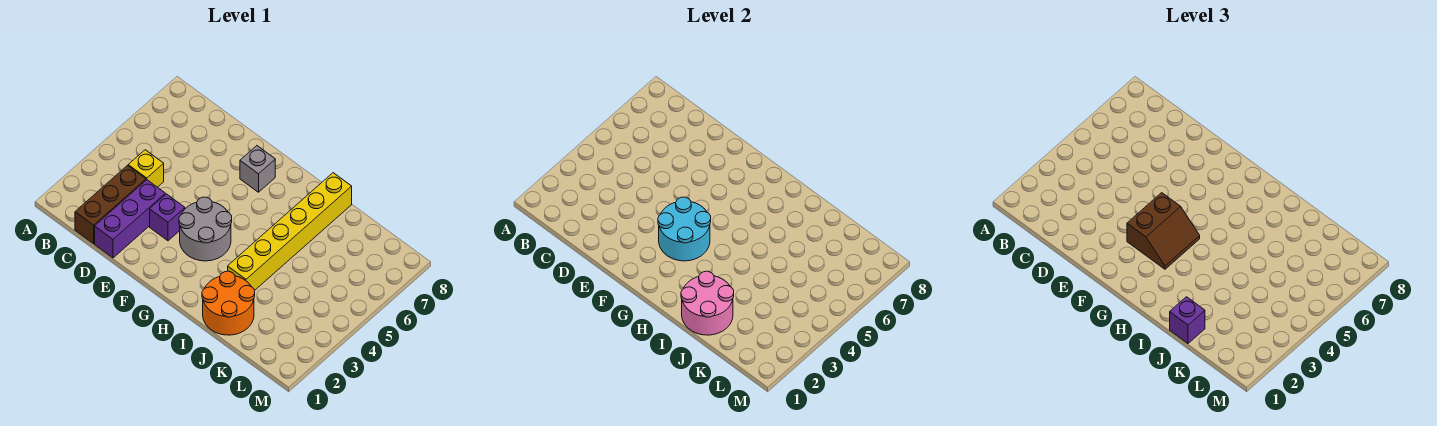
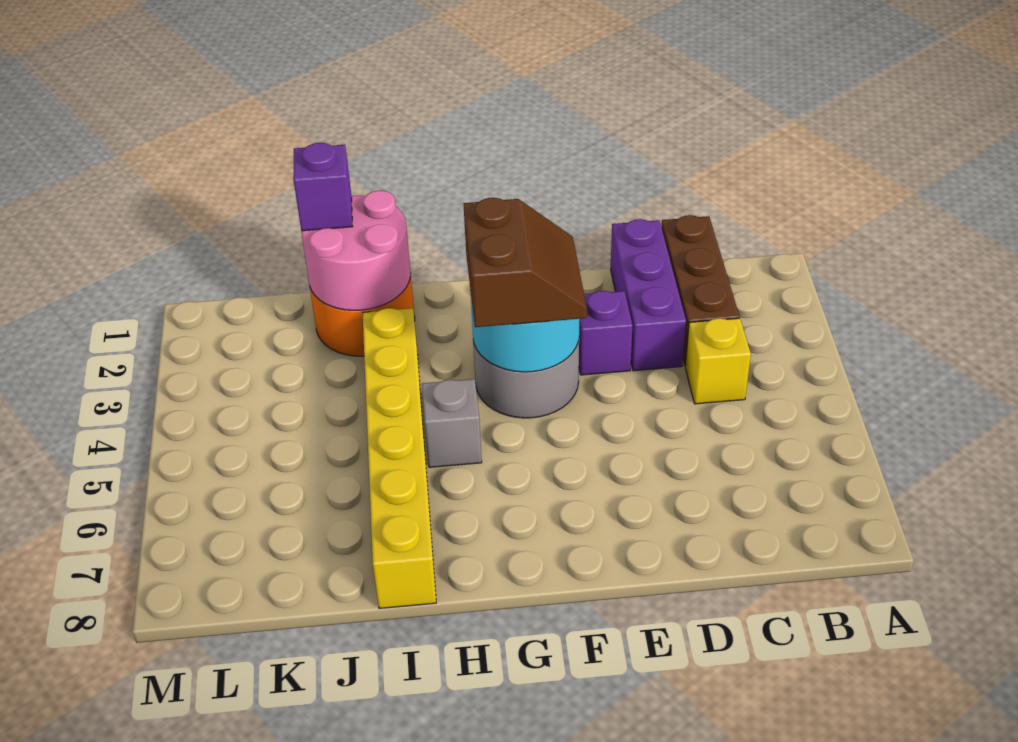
brown slope F3:G4 level 3 top F -> brown slope F3:G4 level 3 top G
grey brick F7 level 1 -> grey brick H5 level 1

